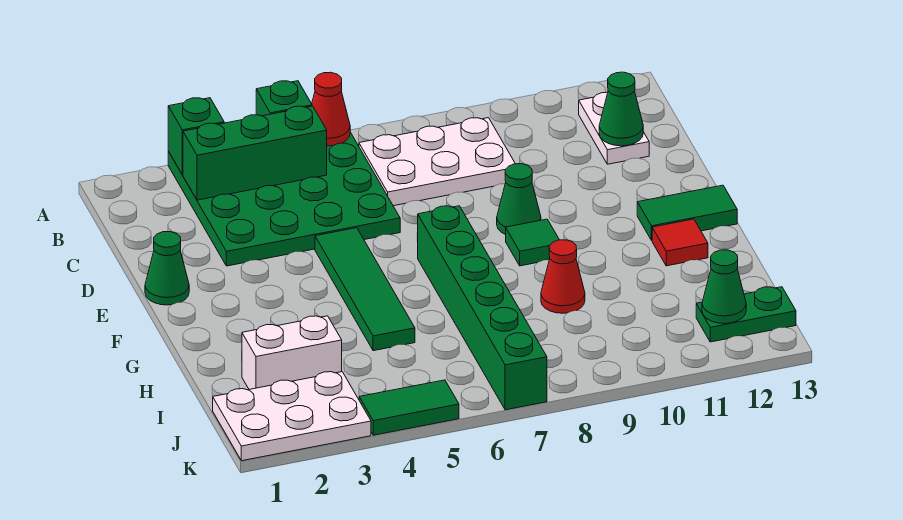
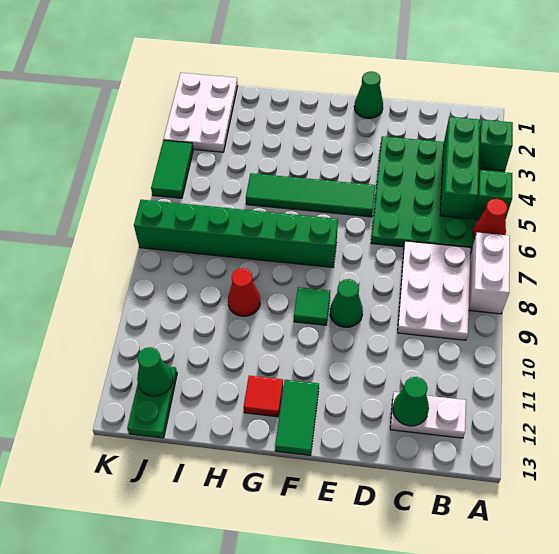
white brick I2:I3 level 1 -> white brick A7:A8 level 1

